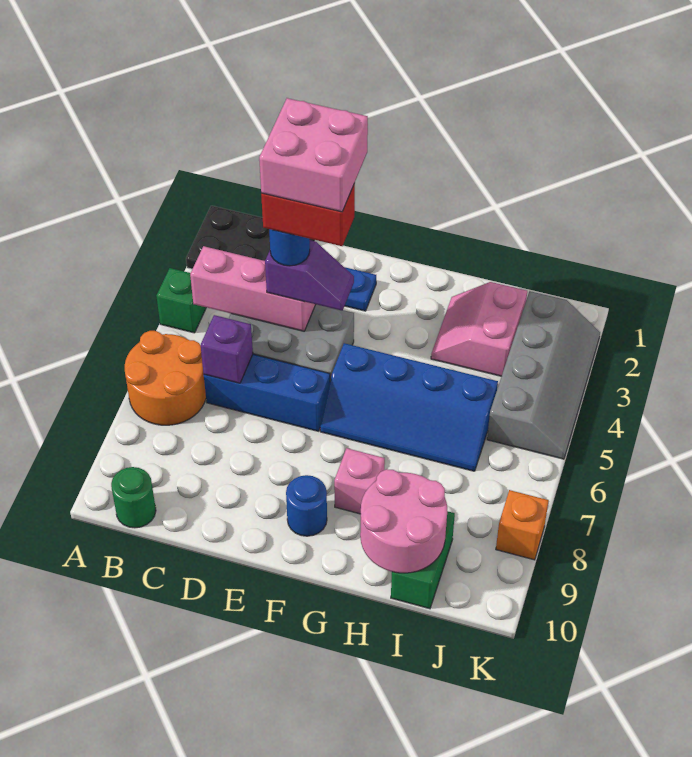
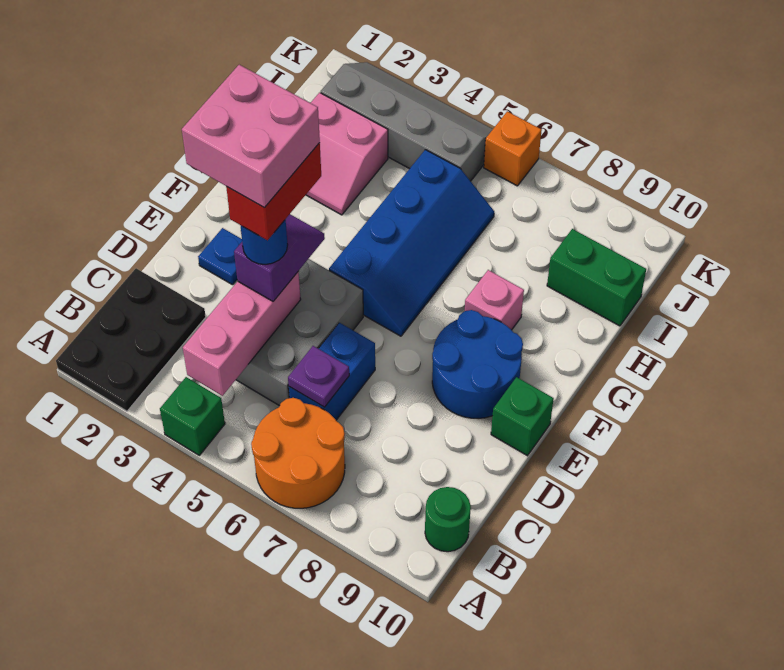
blue brick C6:E6 level 1 -> blue brick C6:D6 level 1
purple brick C6 level 2 -> purple plate C6 level 2
none -> green brick E10 level 1
blue round brick F9 level 1 -> blue round brick E8:F9 level 1
pink round brick H9:I10 level 2 -> none
orange brick K8 level 1 -> orange brick K6 level 1

